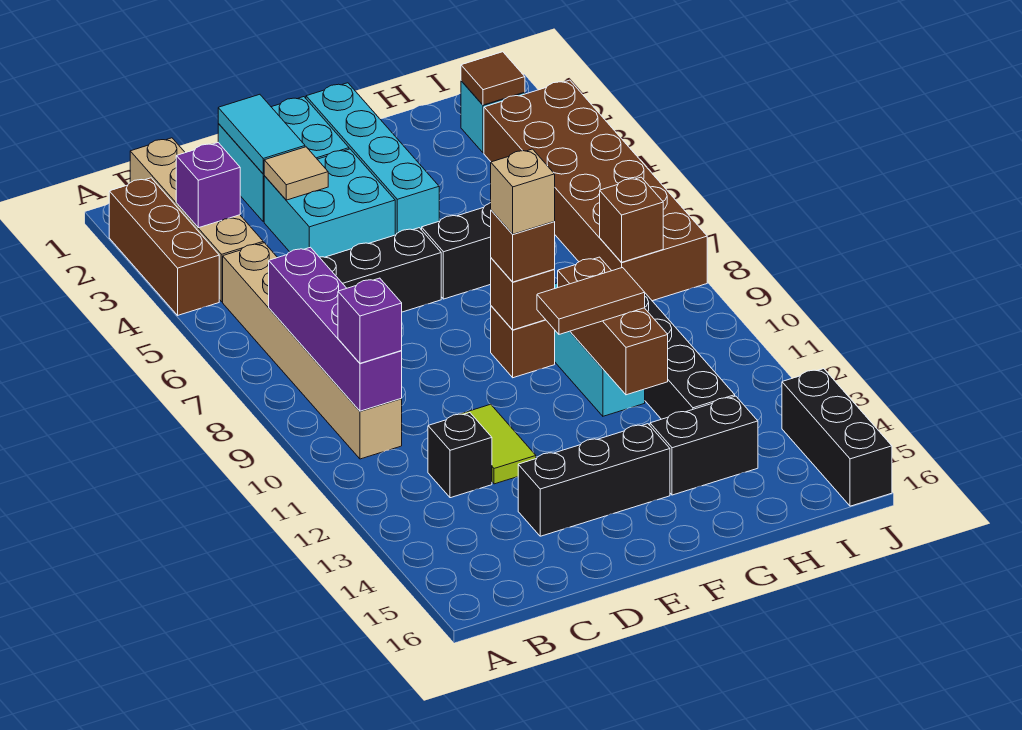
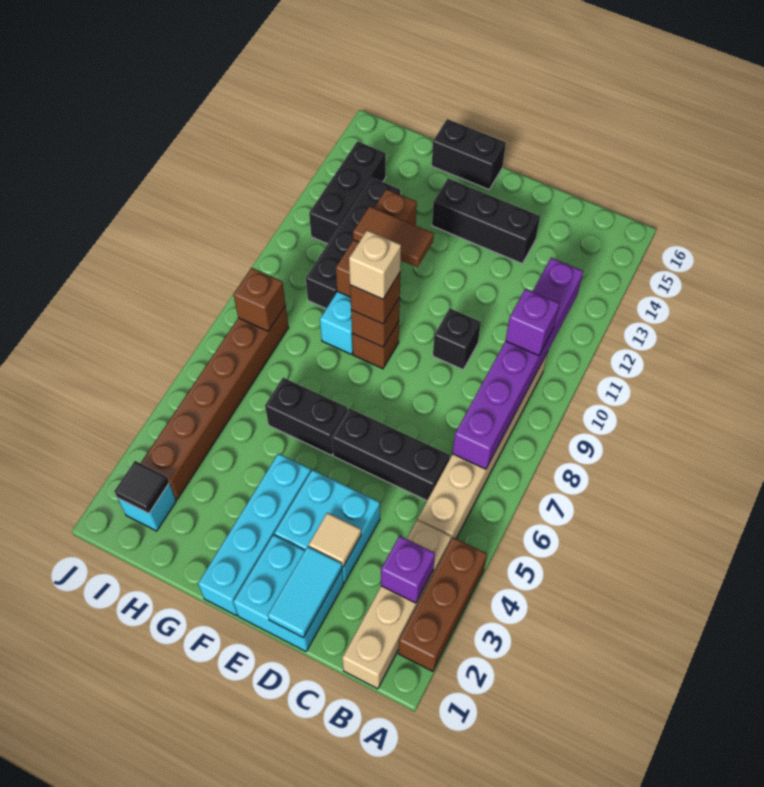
purple brick B7:B10 level 2 -> purple brick B7:B12 level 2
black brick C12 level 1 -> black brick D10 level 1
lime tile D11:D12 level 1 -> none
black brick G14:H14 level 1 -> black brick F16:G16 level 1
brown tile I2 level 2 -> black tile I2 level 2
brown brick I3:J8 level 1 -> brown brick I3:I8 level 1
black brick J14:J16 level 1 -> black brick I12:I14 level 1

